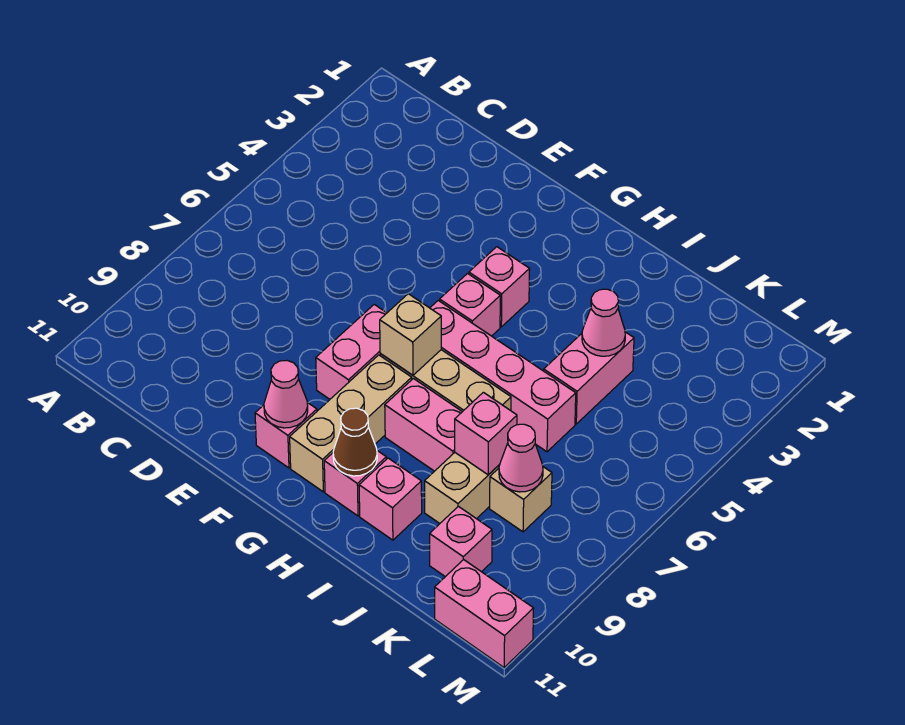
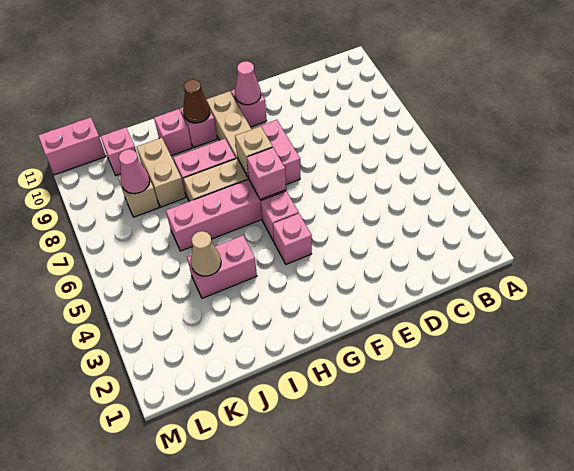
pink brick J4:J5 level 1 -> pink brick I4:J4 level 1
pink cone J4 level 2 -> tan cone J4 level 2
pink brick J8 level 2 -> pink brick G6 level 2

